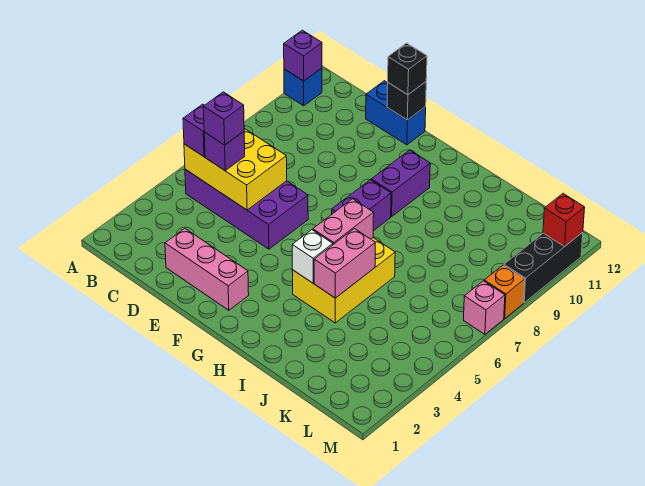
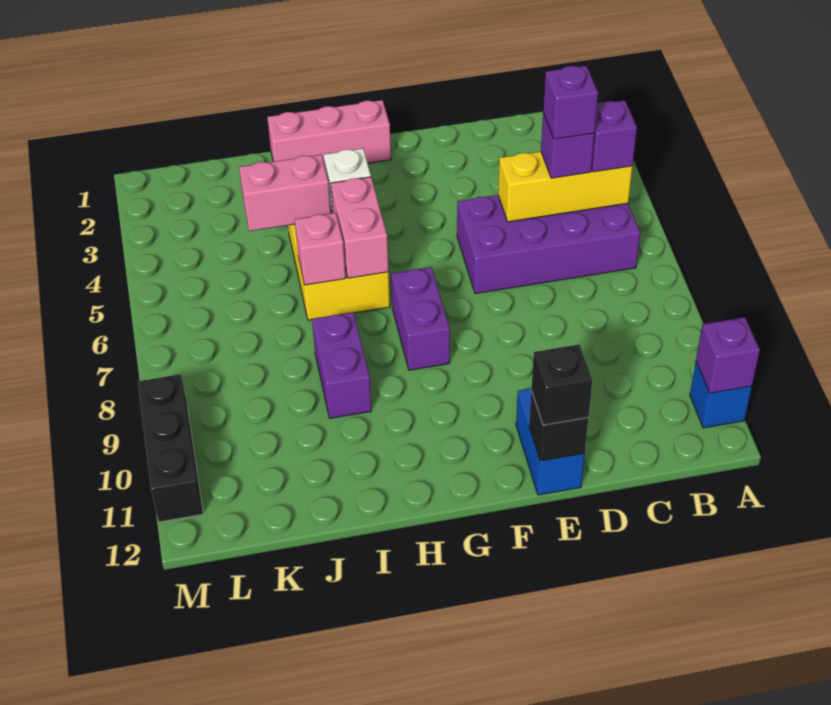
yellow brick B5:D6 level 2 -> yellow brick B5:D5 level 2
pink brick D2:F2 level 1 -> pink brick G1:I1 level 1
blue brick D12:E12 level 1 -> blue brick E11:E12 level 1
purple brick G9:G10 level 1 -> purple brick I8:I9 level 1
pink brick I4:I5 level 2 -> pink brick I4:J4 level 2
pink brick M7 level 1 -> pink brick I6 level 2
orange brick M8 level 1 -> none
red brick M11 level 2 -> none

